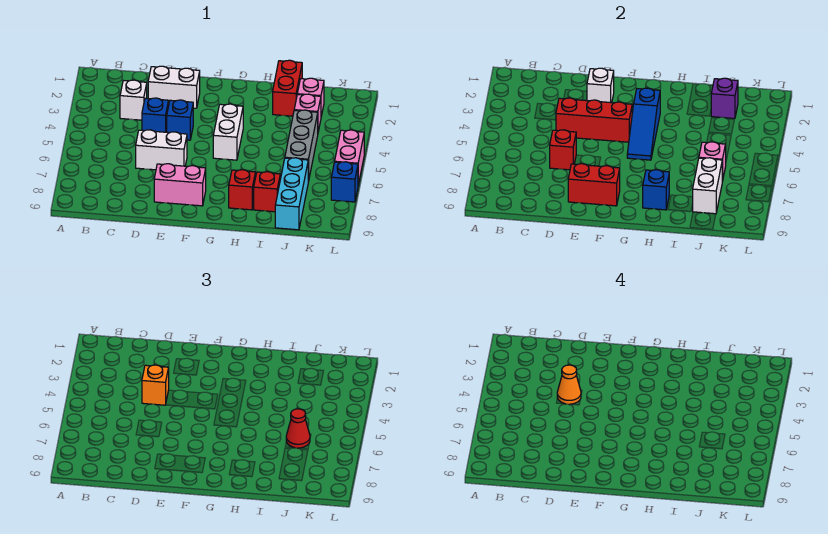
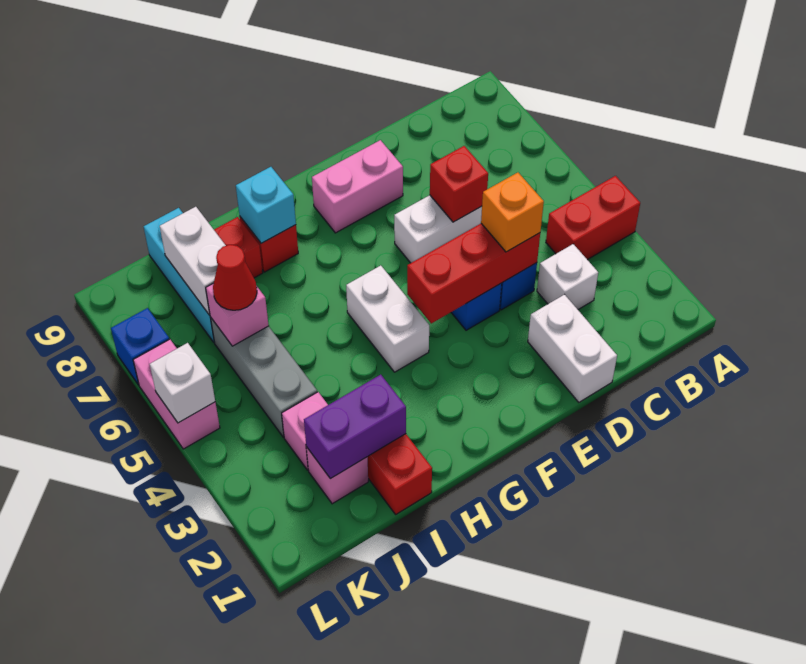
white brick D2:E2 level 1 -> white brick D1:D2 level 1
orange cone D4 level 4 -> none
white brick E2 level 2 -> white brick L5 level 2
red brick E8:F8 level 2 -> red brick A4:B4 level 1
blue slope G3:G5 level 2 top 3 -> none
blue brick H8 level 2 -> cyan brick H8 level 2
purple brick J2 level 2 -> purple brick I2:J2 level 2

